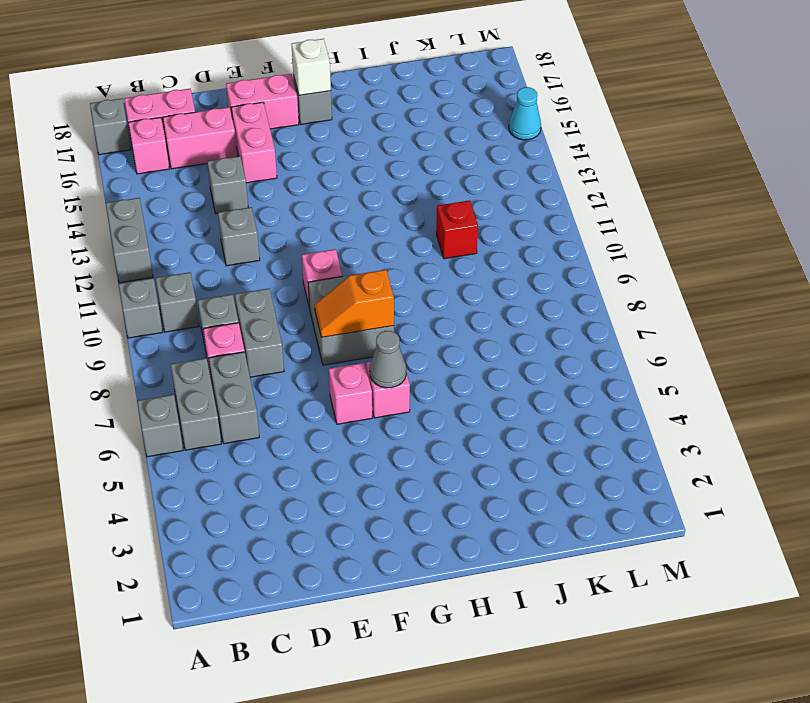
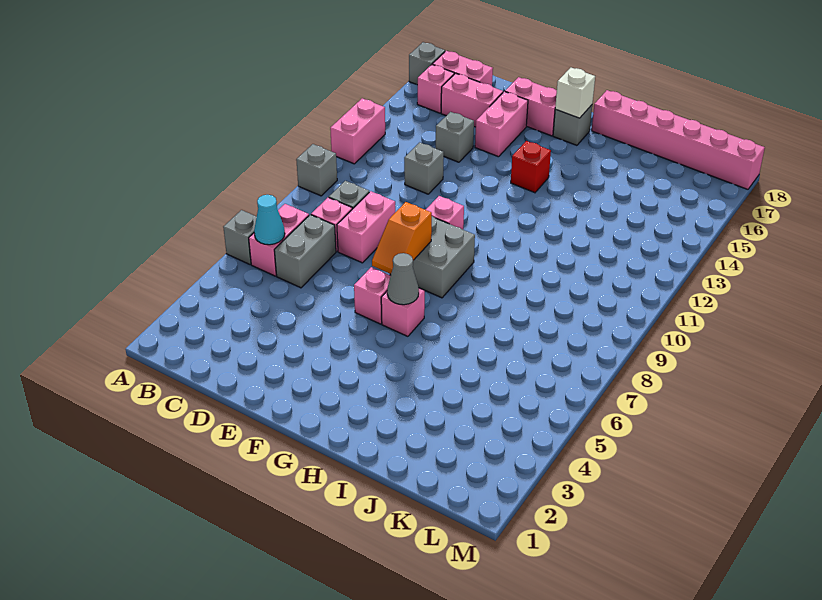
grey brick A12:A13 level 1 -> pink brick A12:A13 level 1
grey brick B6:B7 level 1 -> pink brick B6:B7 level 1
grey brick B10 level 1 -> none
grey brick D8:D9 level 1 -> pink brick D8:D9 level 1
orange slope F8:G8 level 2 top G -> orange slope F7:F8 level 2 top 8
none -> pink brick H18:M18 level 1
red brick J11 level 1 -> red brick G14 level 1
cyan cone M15 level 1 -> cyan cone B6 level 2

